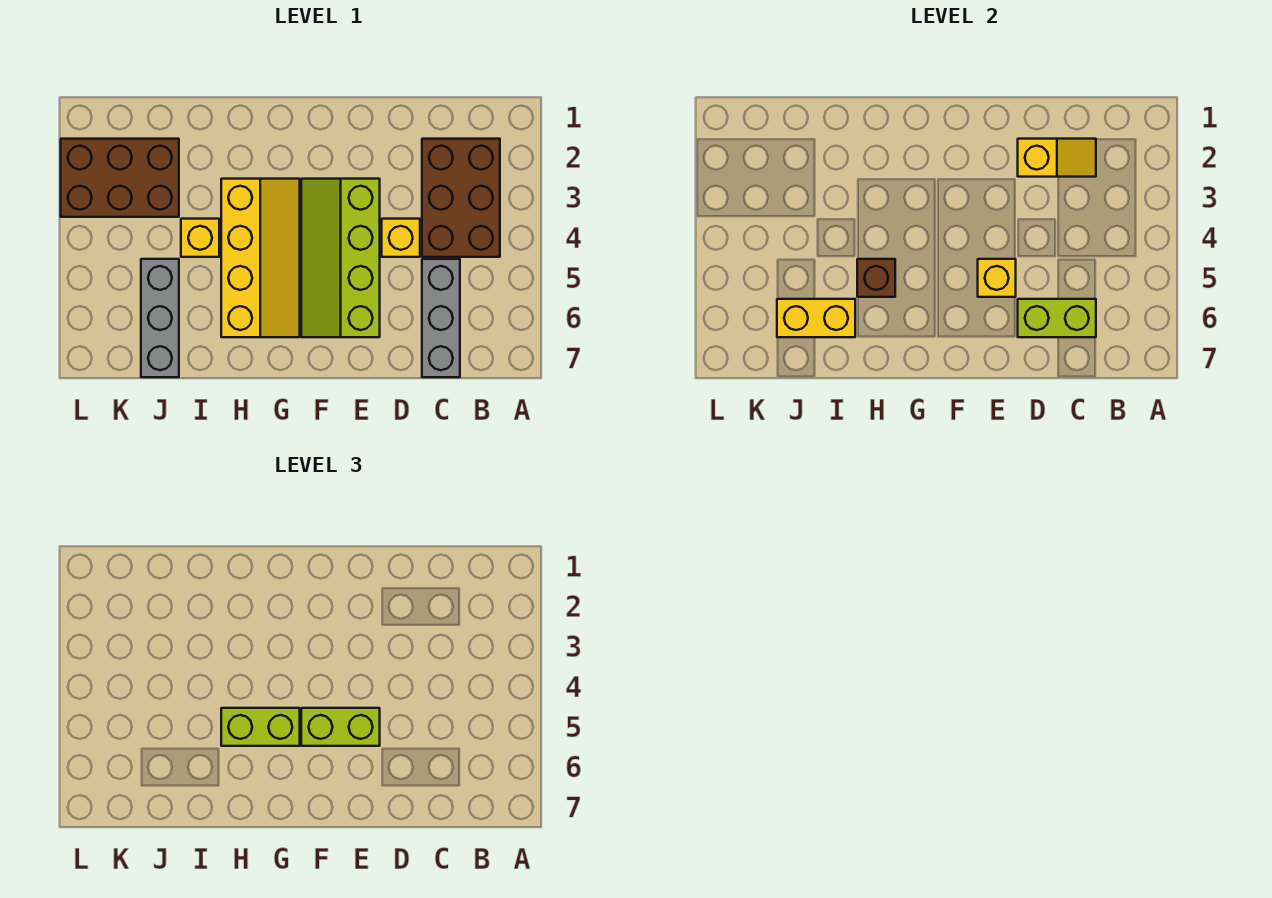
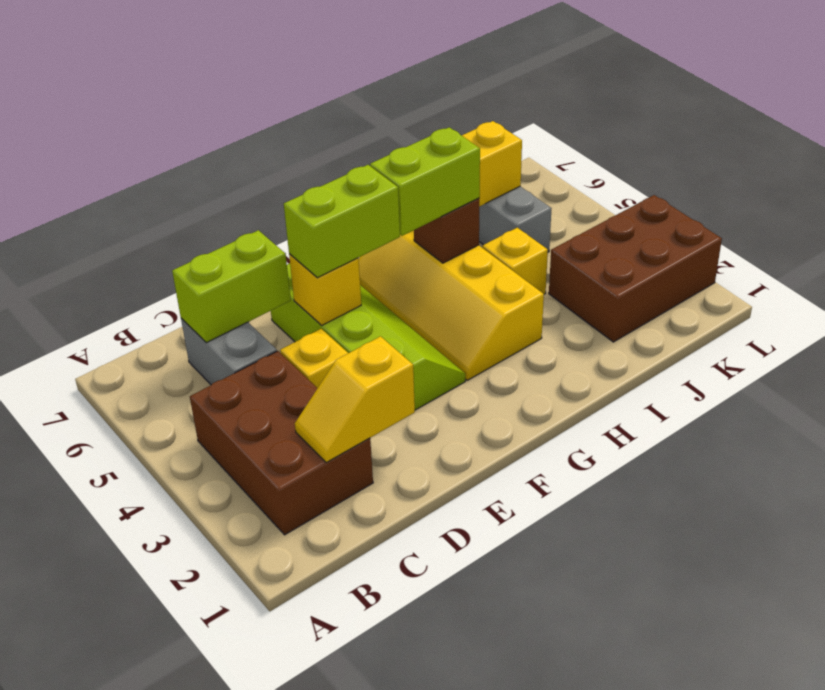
grey brick C5:C7 level 1 -> grey brick C5:C6 level 1

